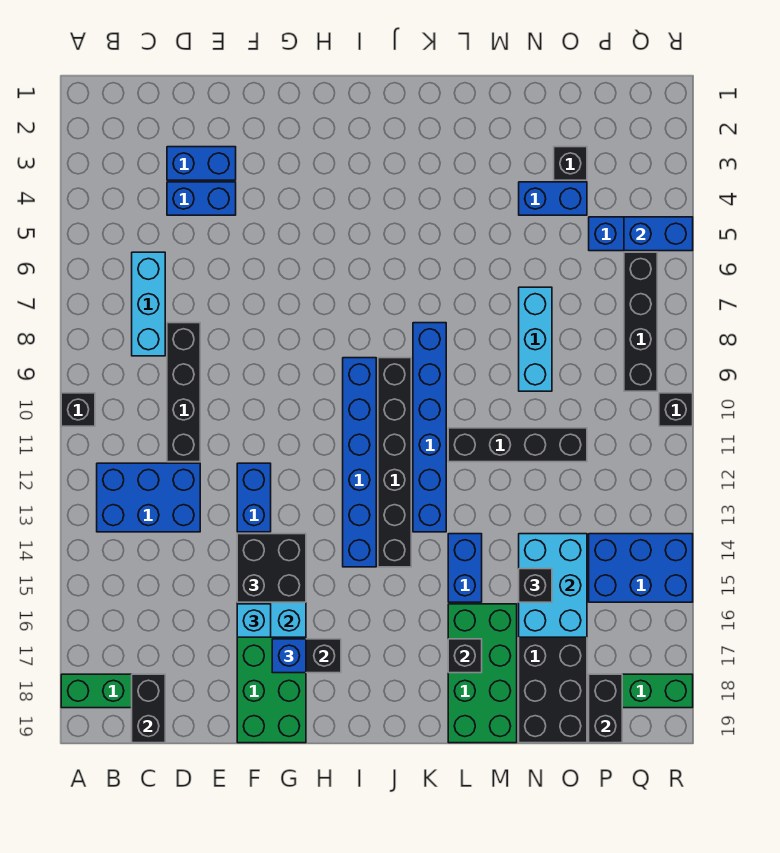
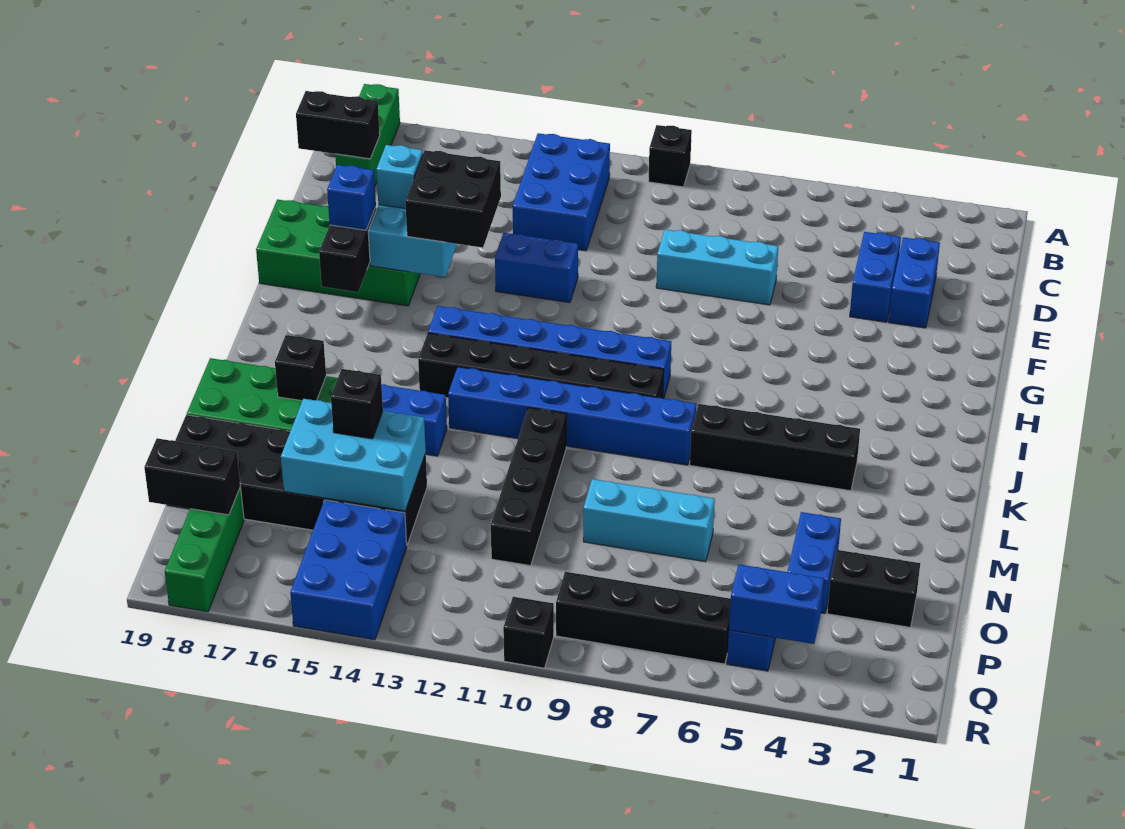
cyan brick C6:C8 level 1 -> cyan brick E7:E9 level 1
black brick D8:D11 level 1 -> black brick K4:K7 level 1
black brick O3 level 1 -> black brick O2:O3 level 1
blue brick Q5:R5 level 2 -> blue brick Q4:Q5 level 2

